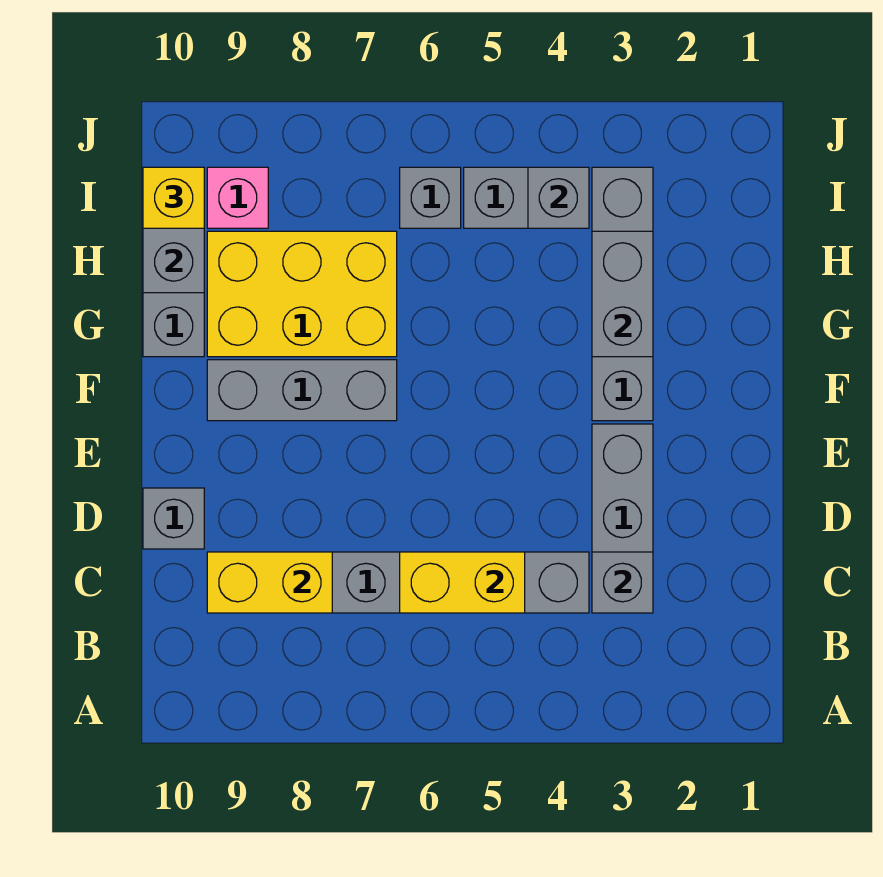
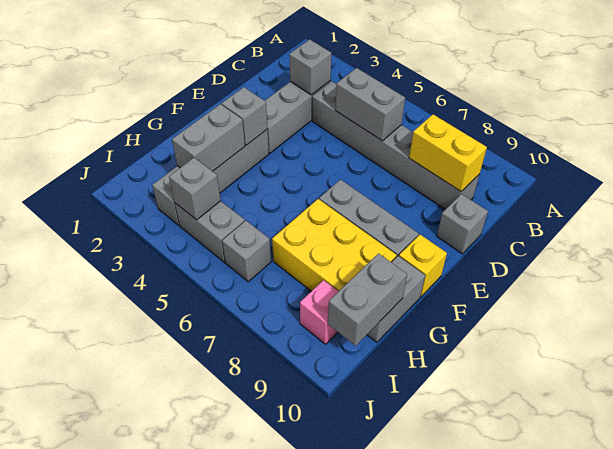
yellow brick C5:C6 level 2 -> grey brick C5:C6 level 2
none -> grey brick F3 level 2
yellow brick I10 level 3 -> yellow brick F10 level 1

